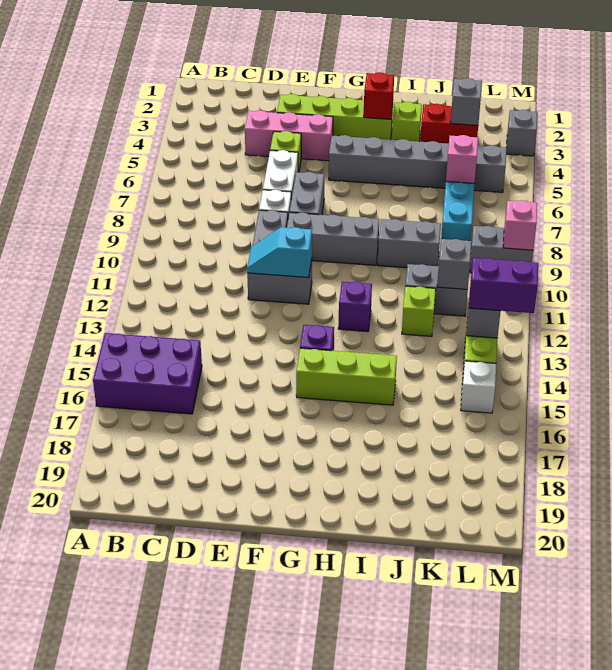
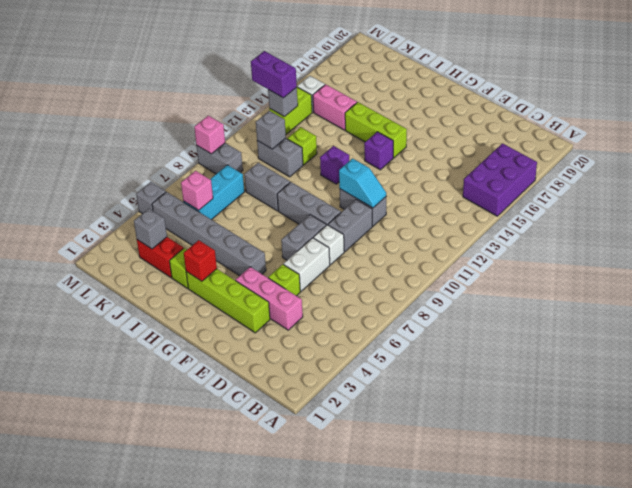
purple brick A15:C16 level 1 -> purple brick A15:B17 level 1
none -> pink brick J15:K15 level 1
grey brick M3 level 1 -> grey brick M5 level 1

